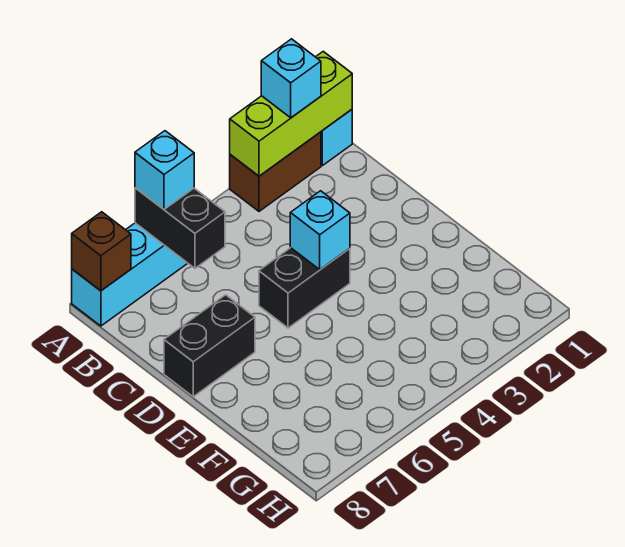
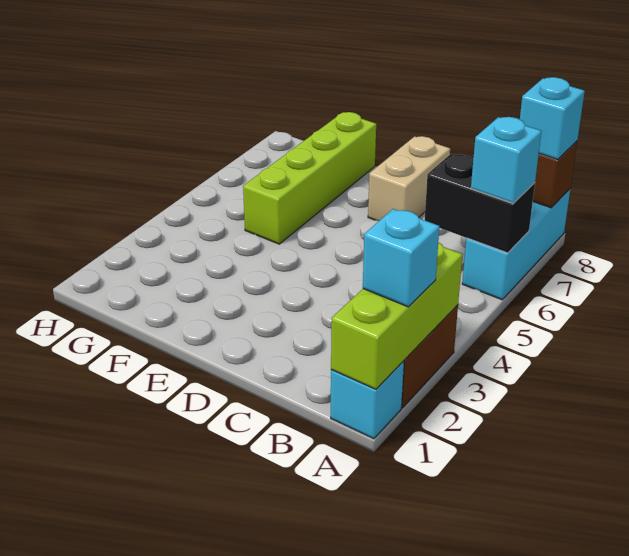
black brick D4:D5 level 1 -> none
cyan brick D4 level 2 -> cyan brick A8 level 3
black brick D7:D8 level 1 -> tan brick D7:D8 level 1
none -> lime brick F5:F8 level 1

